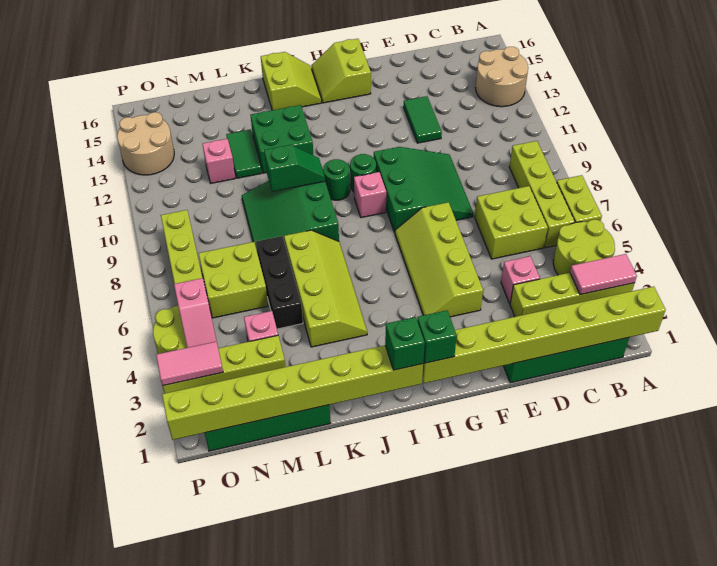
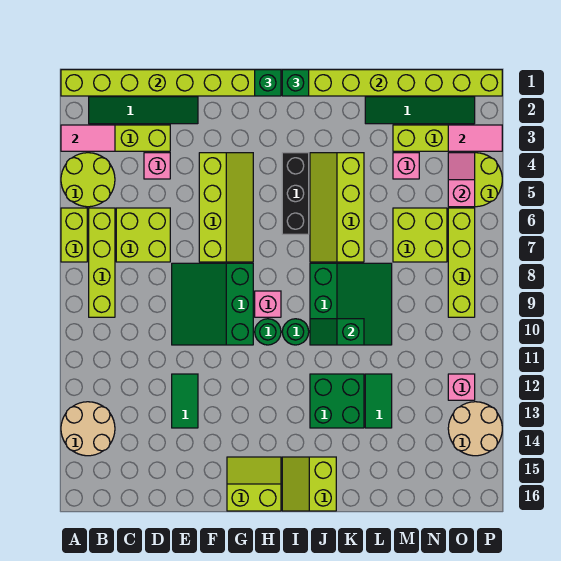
lime slope G15:H16 level 1 top G -> lime slope G15:H16 level 1 top 16
black brick L5:L7 level 1 -> black brick I4:I6 level 1
pink brick M12 level 1 -> pink brick O12 level 1

